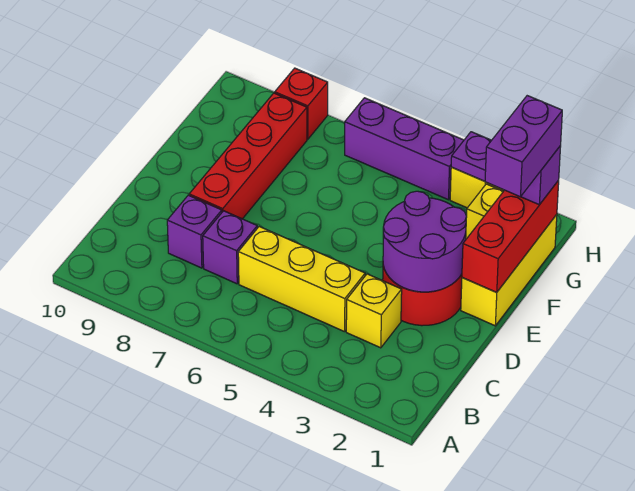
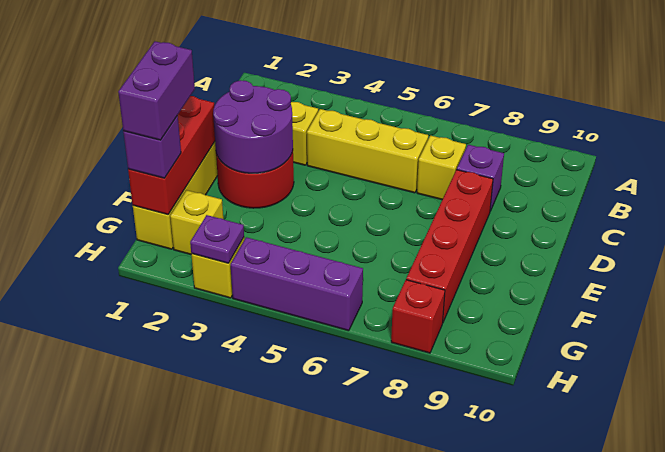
purple brick C7 level 1 -> yellow brick C7 level 1

